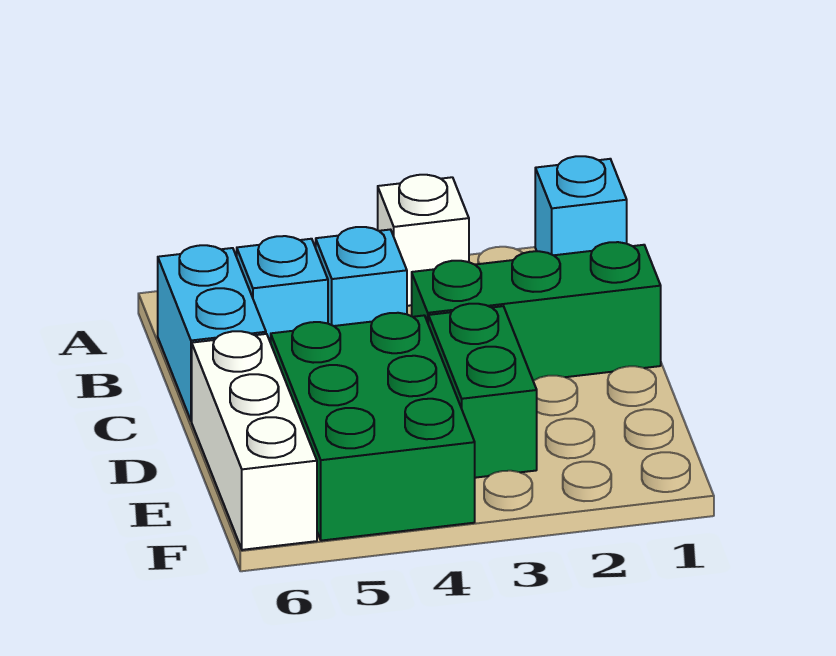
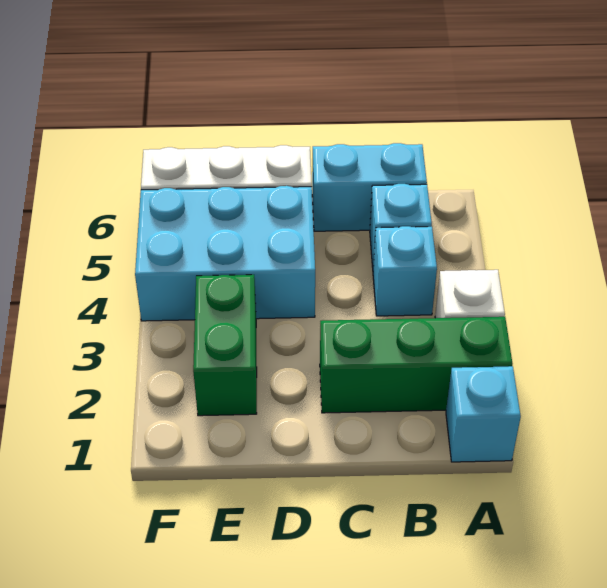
green brick C1:C3 level 1 -> green brick A2:C2 level 1
green brick D3:E3 level 1 -> green brick E2:E3 level 1
green brick D4:F5 level 1 -> cyan brick D4:F5 level 1

